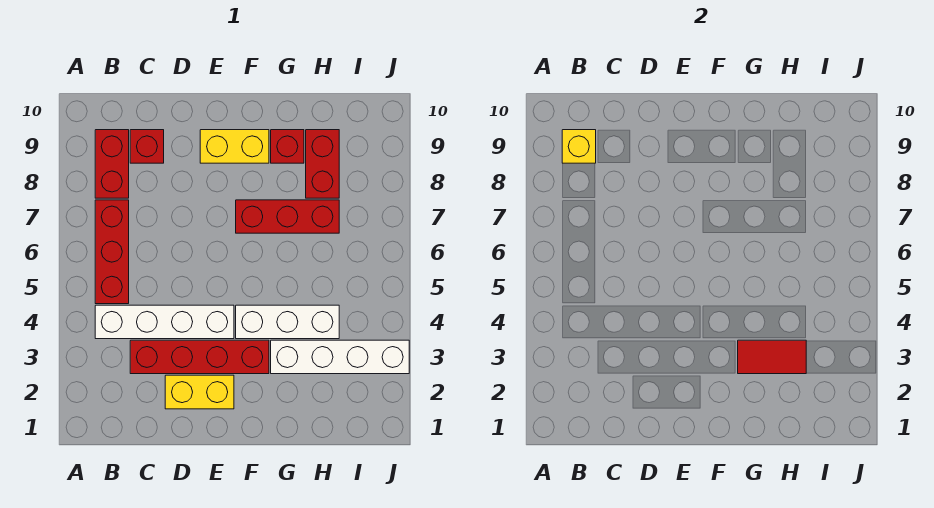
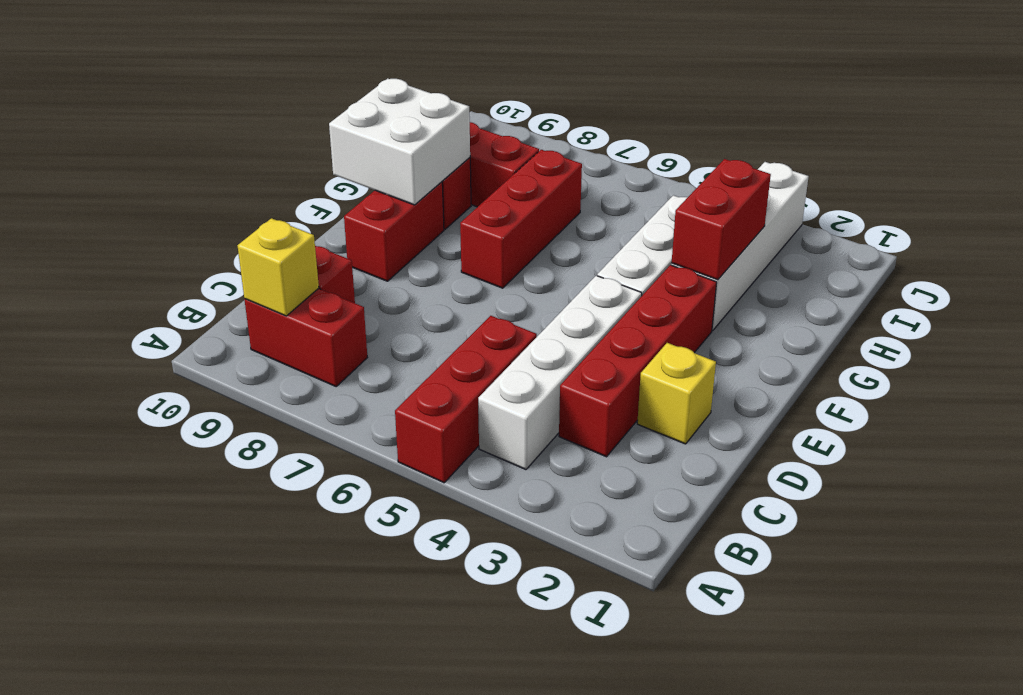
red brick B5:B7 level 1 -> red brick A5:C5 level 1
yellow brick D2:E2 level 1 -> yellow brick D2 level 1
yellow brick E9:F9 level 1 -> red brick E9:F9 level 1
none -> white brick F9:G10 level 2
red tile G3:H3 level 2 -> red brick G3:H3 level 2

